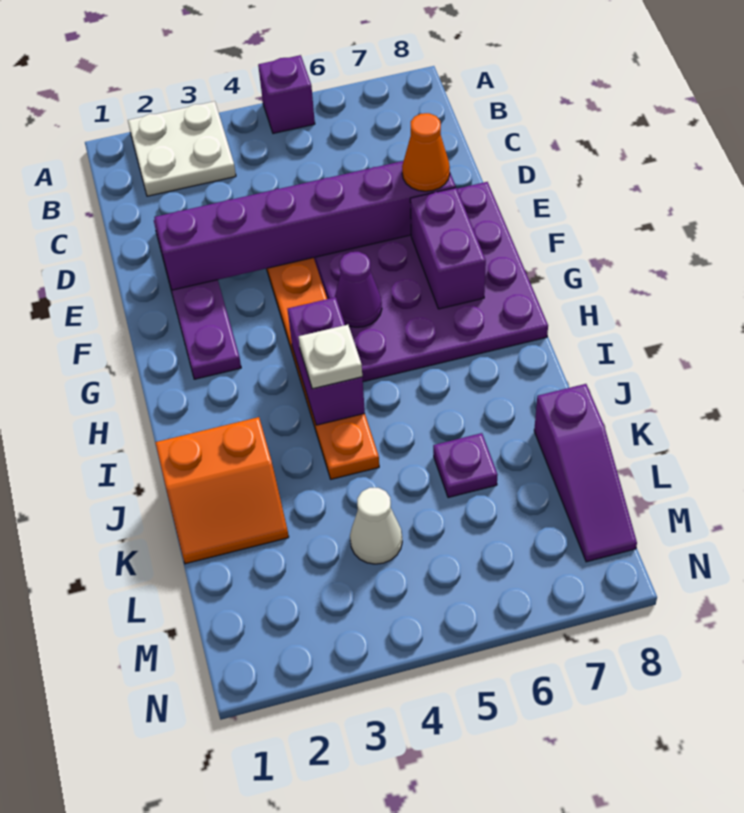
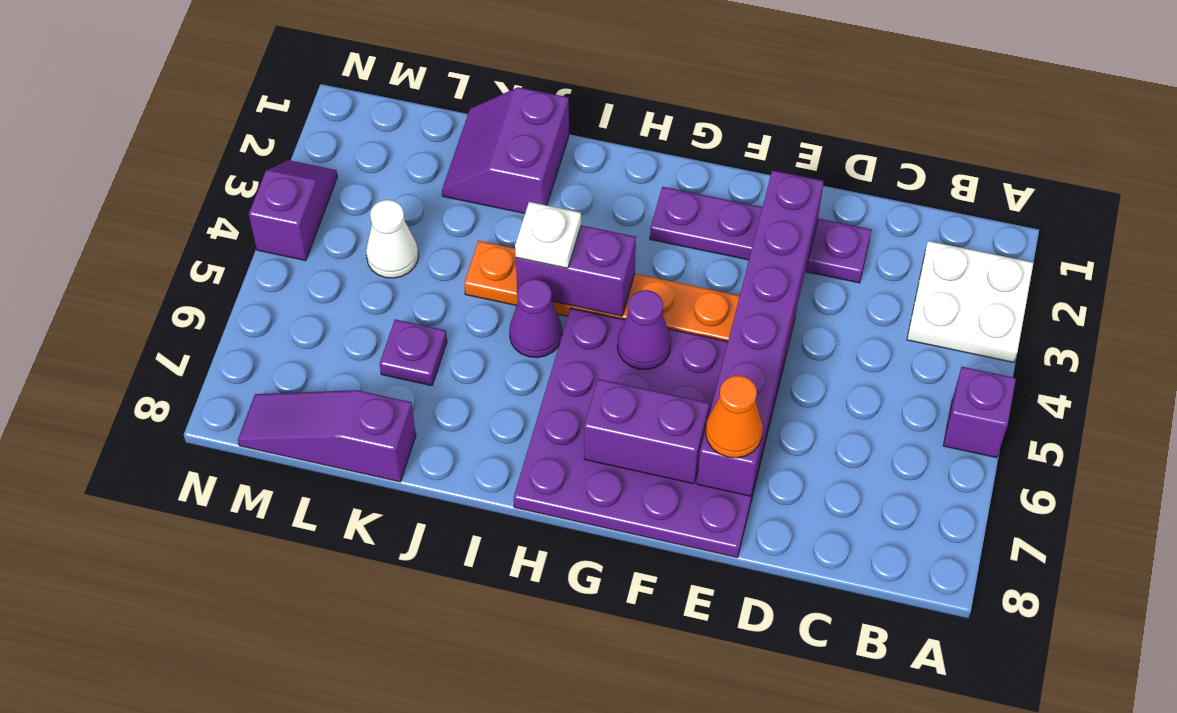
none -> purple cone I5 level 1
orange slope J1:K2 level 1 top J -> purple slope J1:K2 level 1 top J
none -> purple slope N3:N4 level 1 top 4

